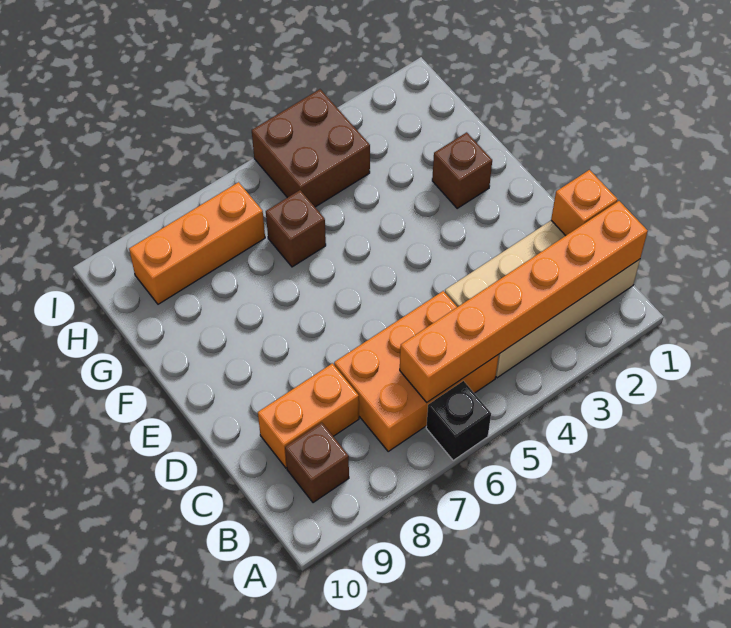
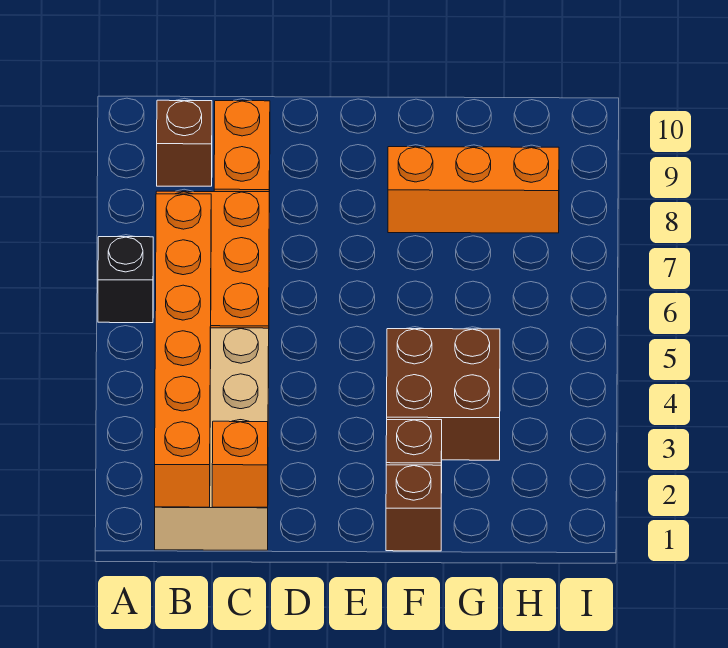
brown brick G6 level 1 -> brown brick F1 level 1
brown brick H4:I5 level 1 -> brown brick F3:G4 level 1
orange brick H7:H9 level 1 -> orange brick F8:H8 level 1

